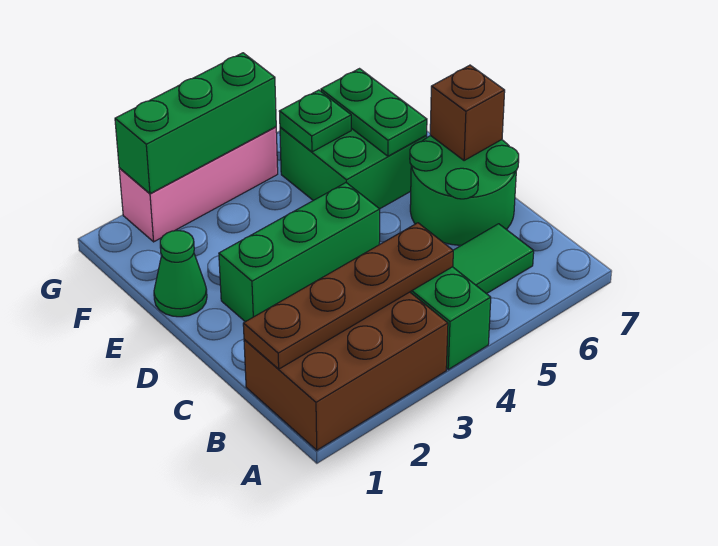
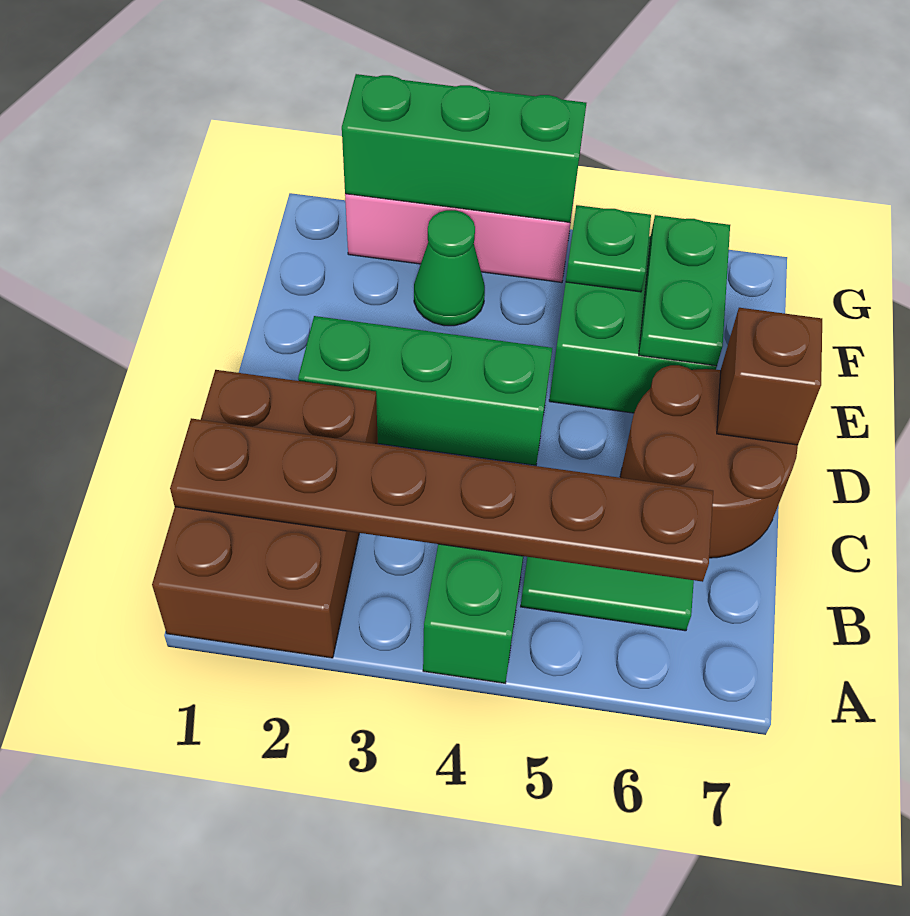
brown brick A1:B3 level 1 -> brown brick A1:C2 level 1
brown plate B1:B4 level 2 -> brown plate B1:B6 level 2
green round brick C6:D7 level 1 -> brown round brick C6:D7 level 1
green cone E1 level 1 -> green cone F3 level 1

